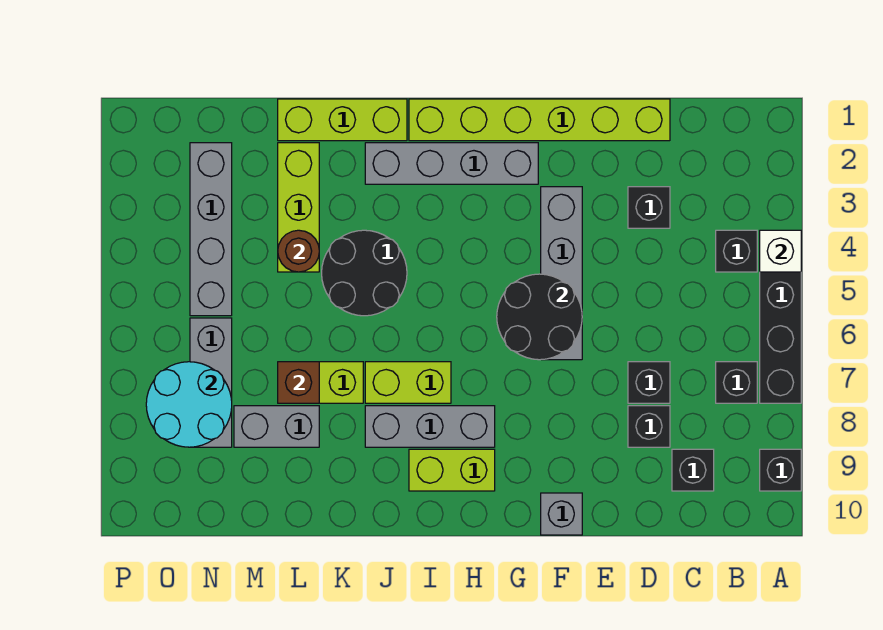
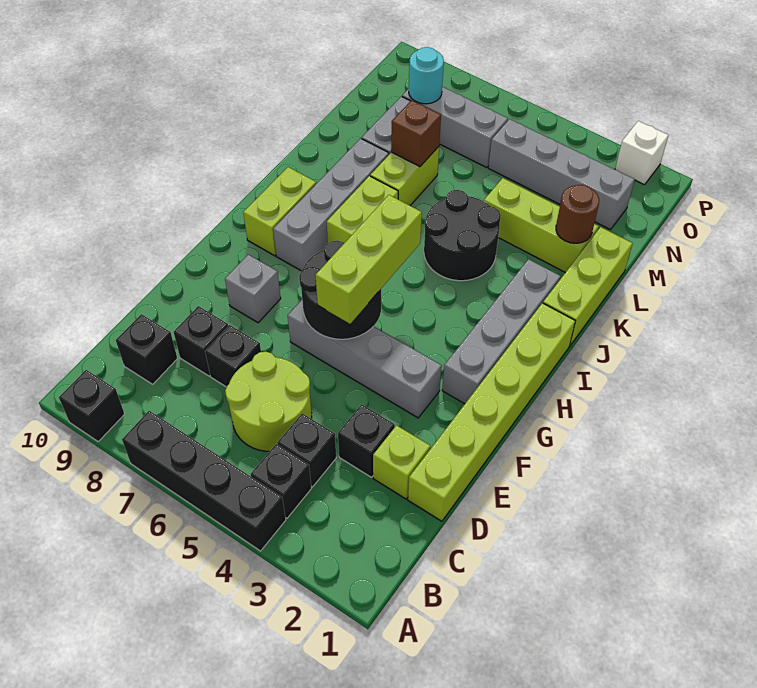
white brick A4 level 2 -> white brick P2 level 1
black brick B7 level 1 -> black brick C4 level 1
none -> lime round brick C5:D6 level 1
none -> lime brick D2 level 1
none -> lime brick F5:H5 level 3
grey brick F10 level 1 -> grey brick F8 level 1
grey brick H8:J8 level 1 -> grey brick H8:K8 level 1
brown round brick L4 level 2 -> brown round brick L2 level 2
cyan round brick N7:O8 level 2 -> cyan round brick N8 level 2

